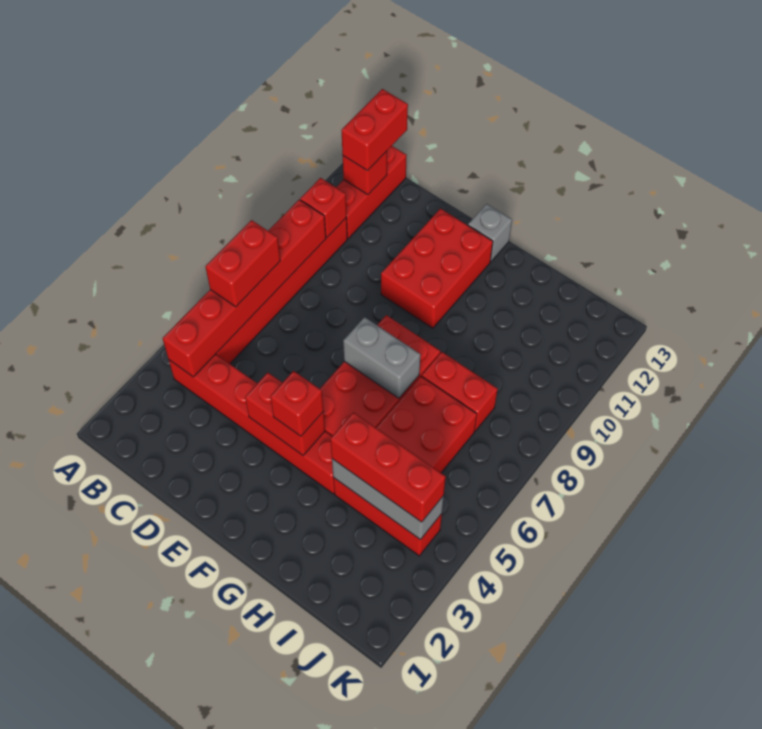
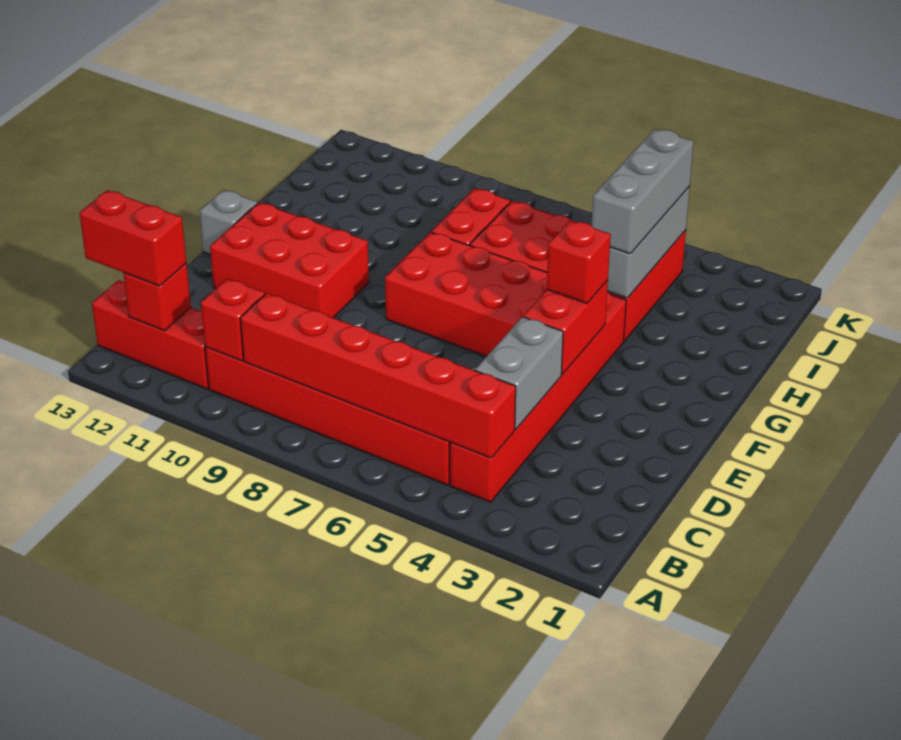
red brick B6:B7 level 3 -> none
grey brick F7:G7 level 2 -> grey brick C4:D4 level 2
red brick H4:J4 level 3 -> grey brick H4:J4 level 3

